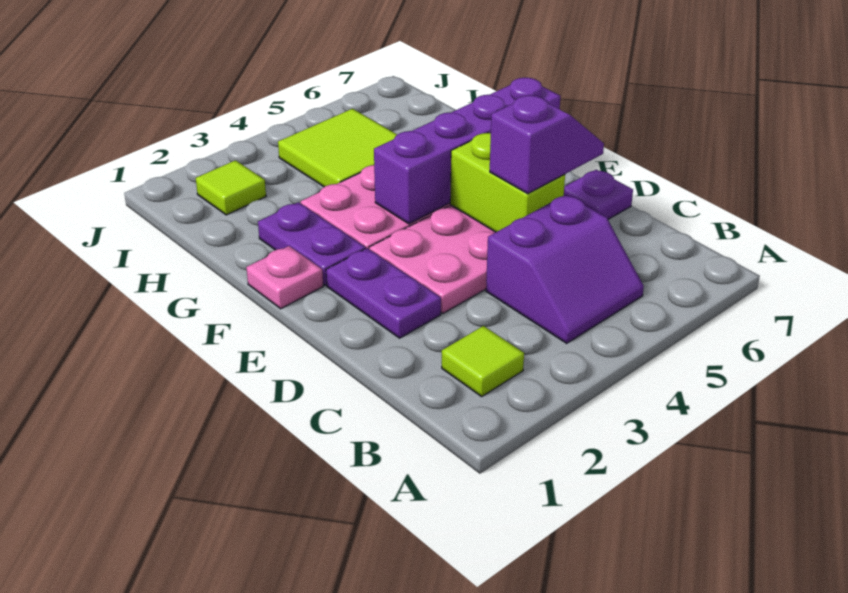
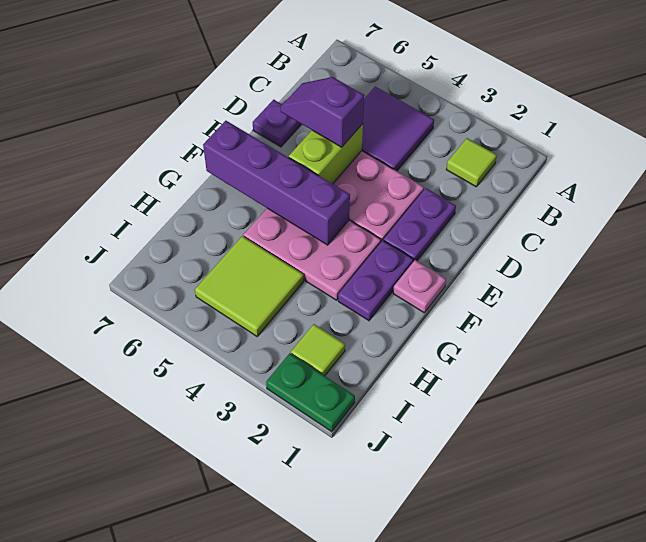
purple slope B4:C5 level 1 top C -> purple tile B4:C5 level 1
none -> green plate J1:J2 level 1

